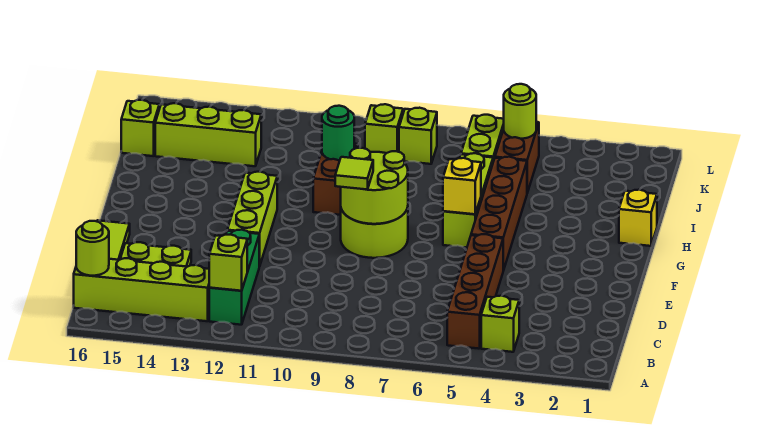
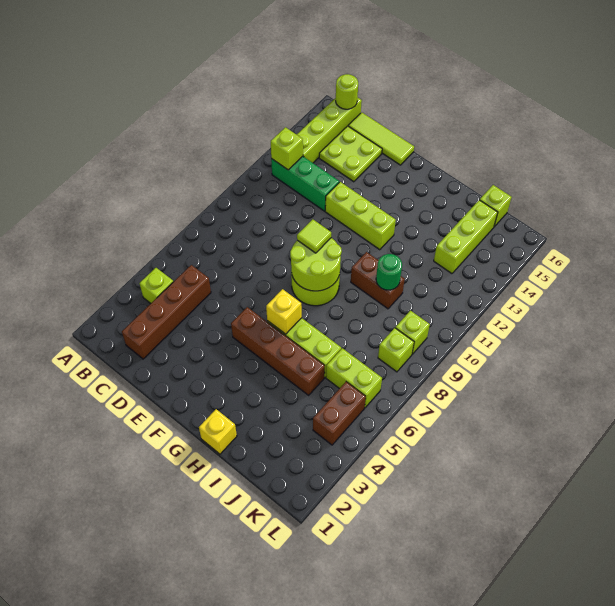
brown brick B5:E5 level 1 -> brown brick C2:C5 level 1
brown brick J5:K5 level 1 -> brown brick K4:K5 level 1
lime round brick K5 level 2 -> none

